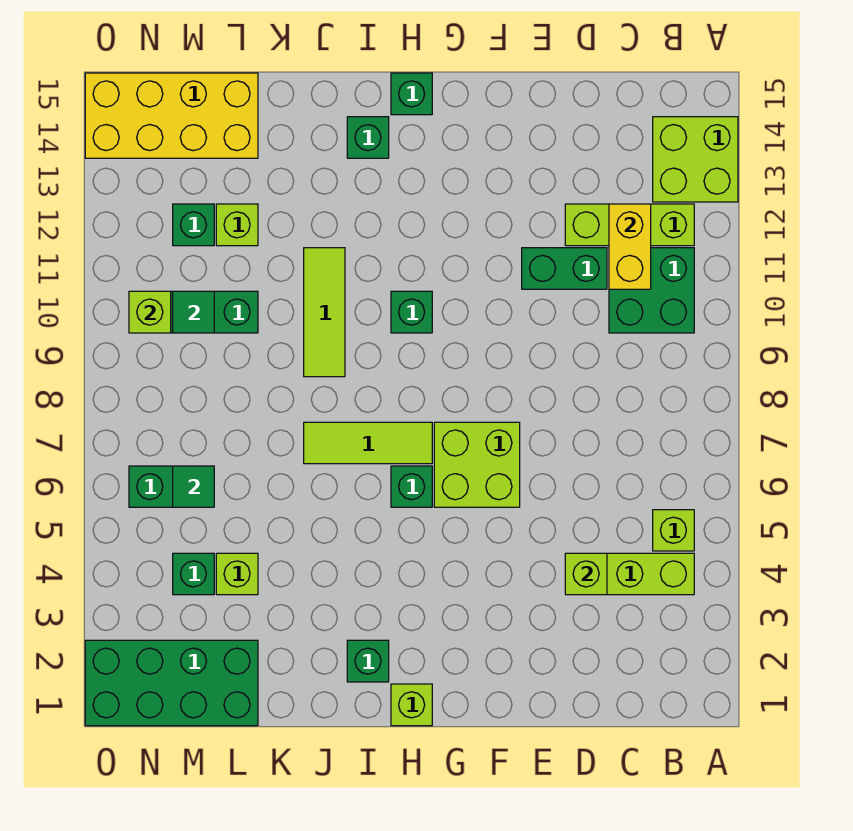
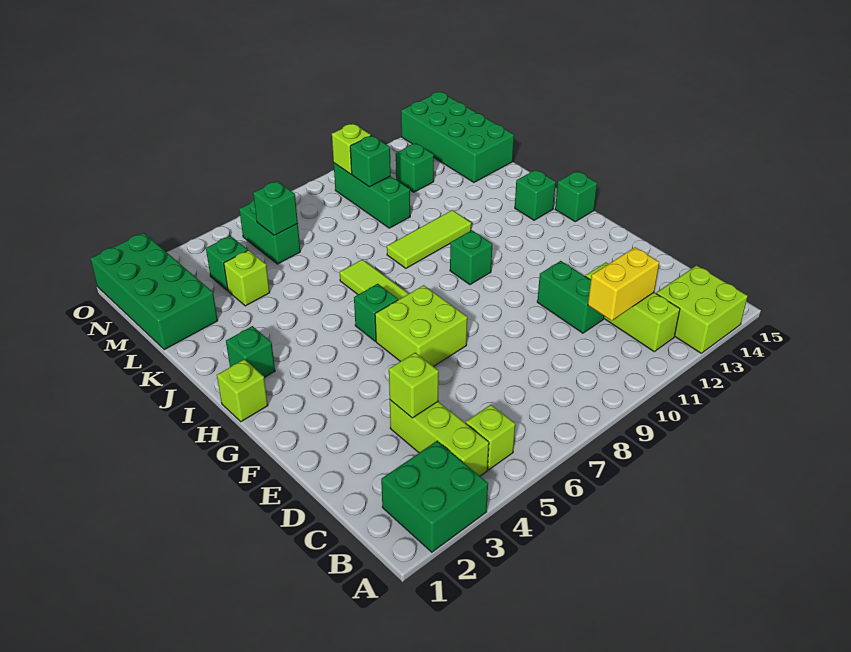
green brick B10:C11 level 1 -> green brick A2:B3 level 1
lime brick L12 level 1 -> none
yellow brick L14:O15 level 1 -> green brick L14:O15 level 1
green tile M6 level 2 -> green brick M6 level 2
green tile M10 level 2 -> green brick M10 level 2

